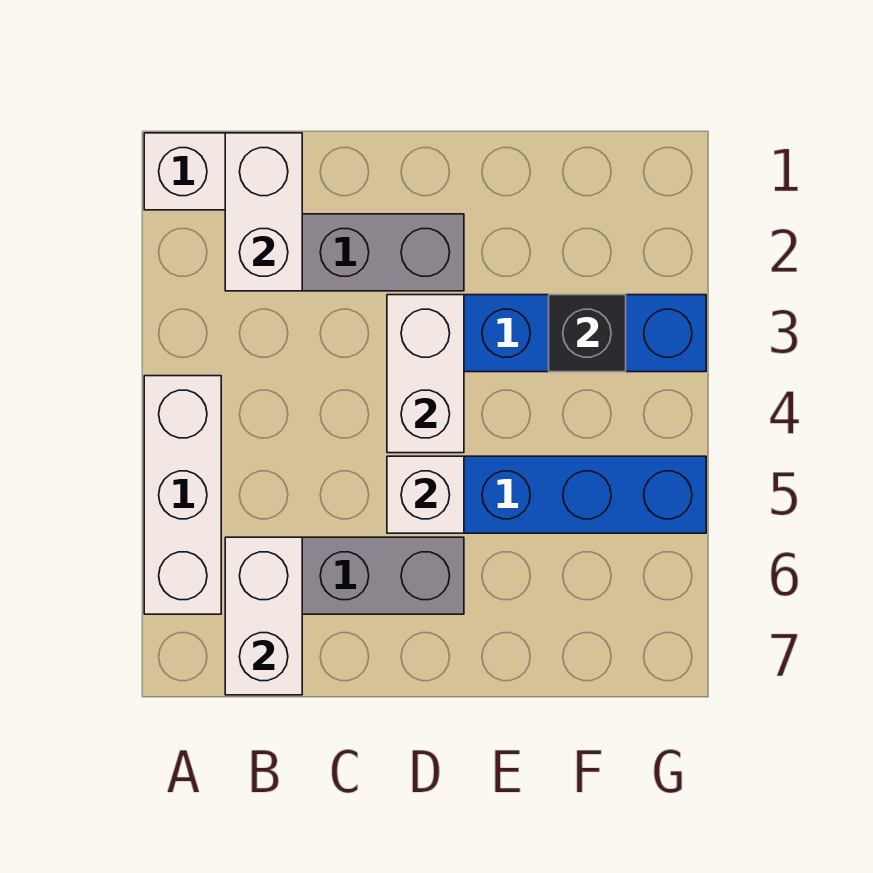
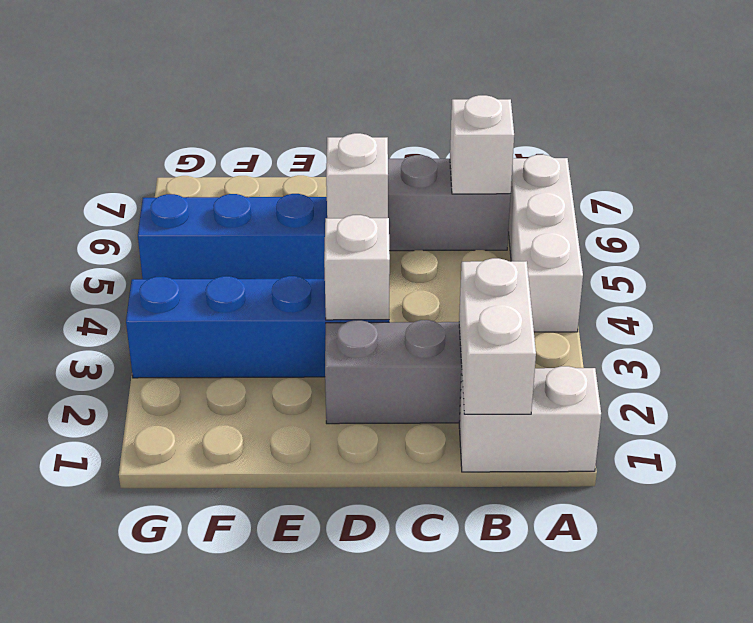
white brick B6:B7 level 2 -> white brick B6 level 2
white brick D3:D4 level 2 -> white brick D3 level 2
black brick F3 level 2 -> none

